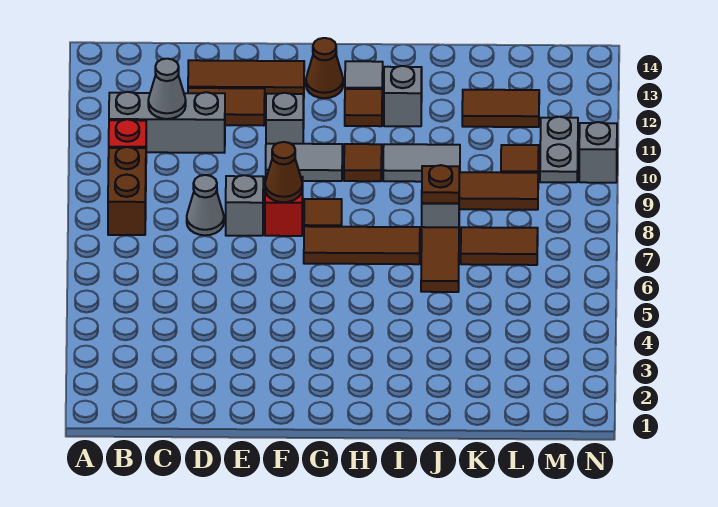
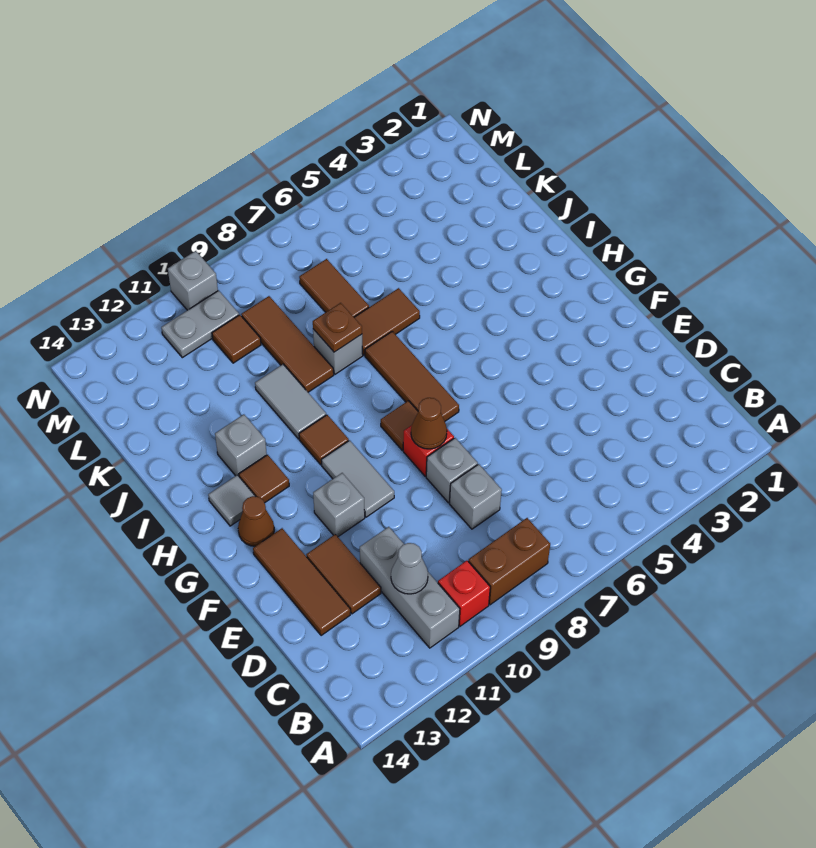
grey cone D8 level 1 -> grey brick D8 level 1
brown tile K12:L12 level 1 -> none

